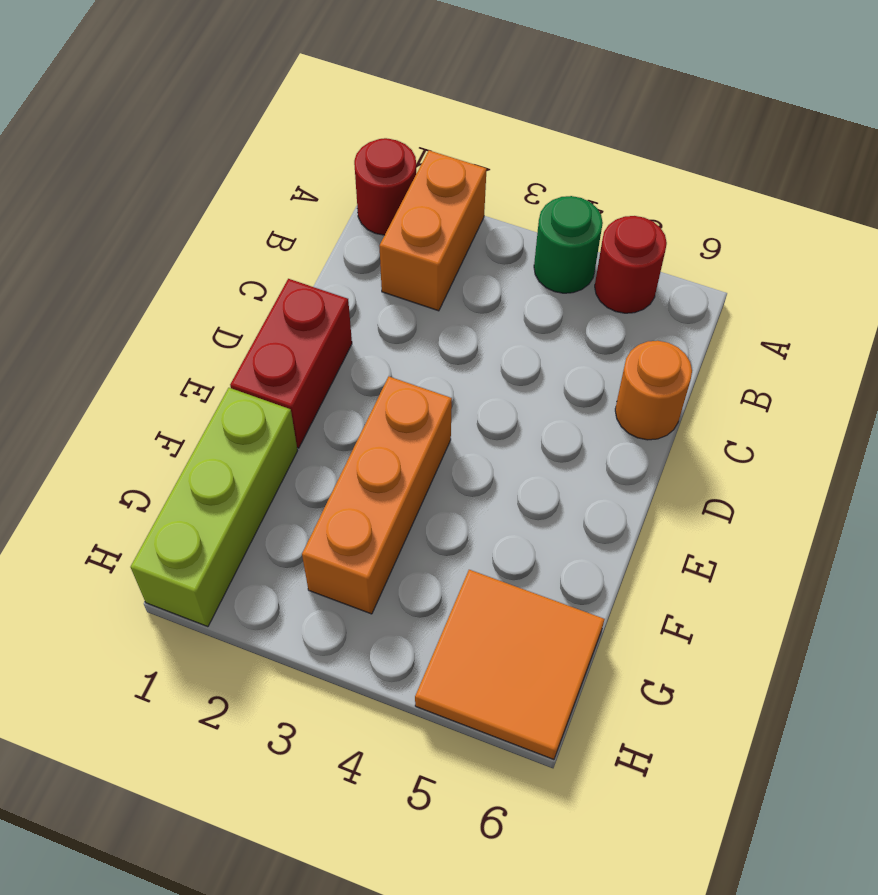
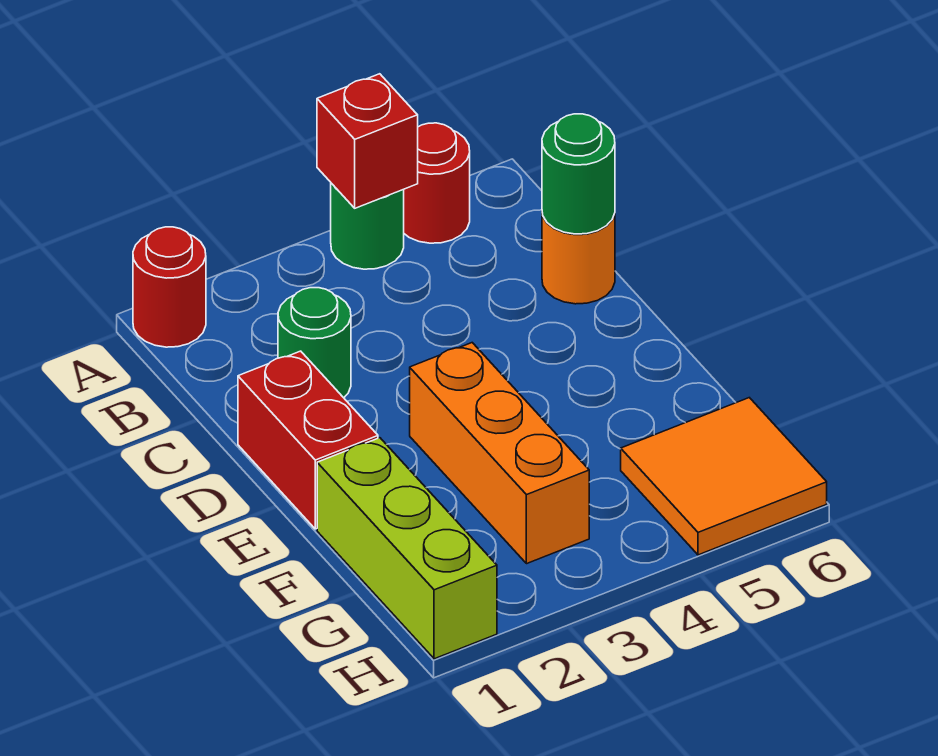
orange brick A2:B2 level 1 -> none
none -> red brick A4 level 2
none -> green round brick C2 level 1
none -> green round brick C6 level 2

